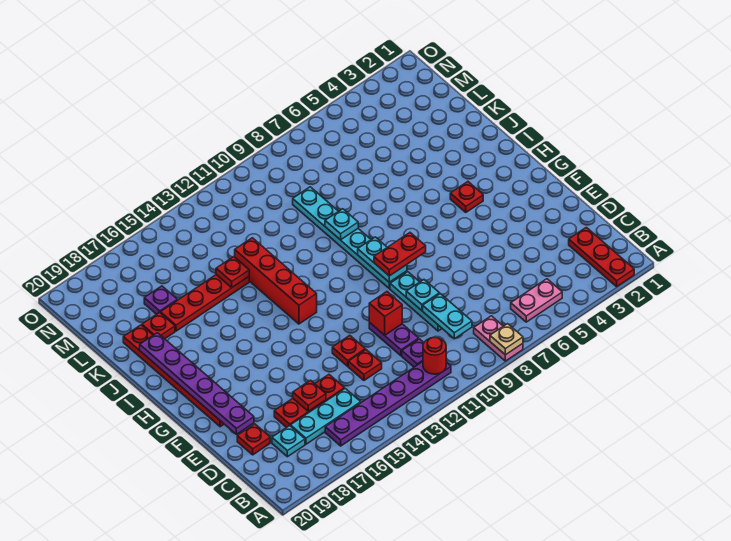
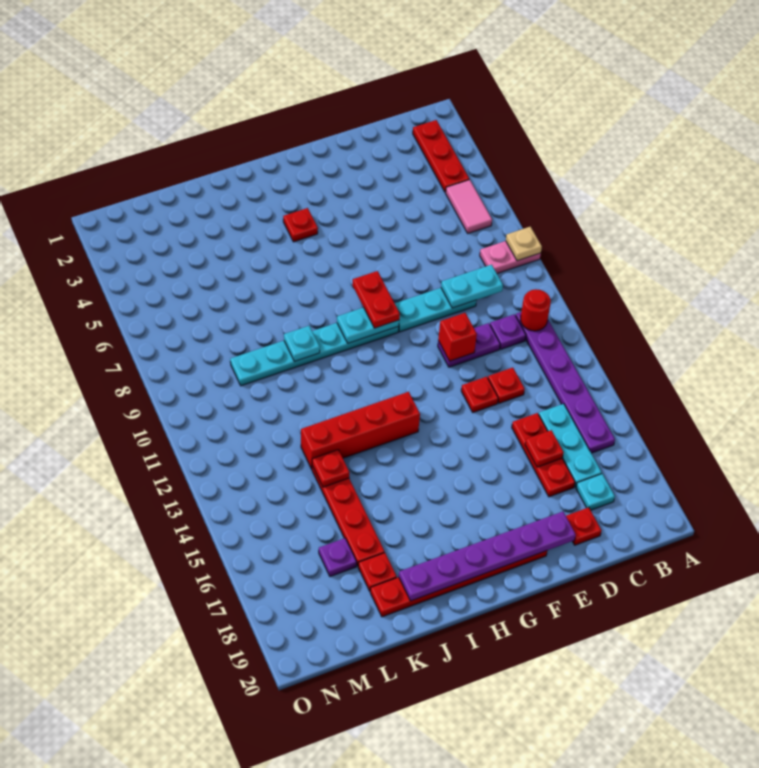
red plate A2:C2 level 1 -> red plate B2:B4 level 1
pink plate B5:B6 level 1 -> pink tile B5:B6 level 1
cyan plate E9 level 2 -> none

